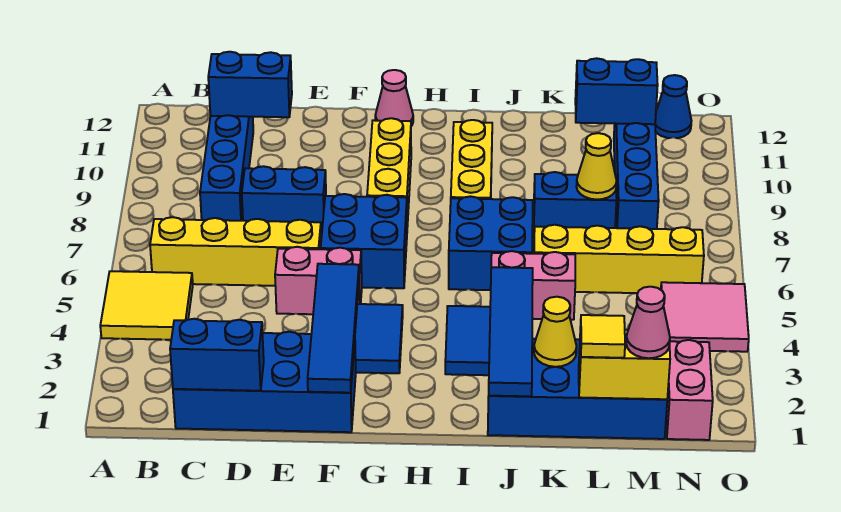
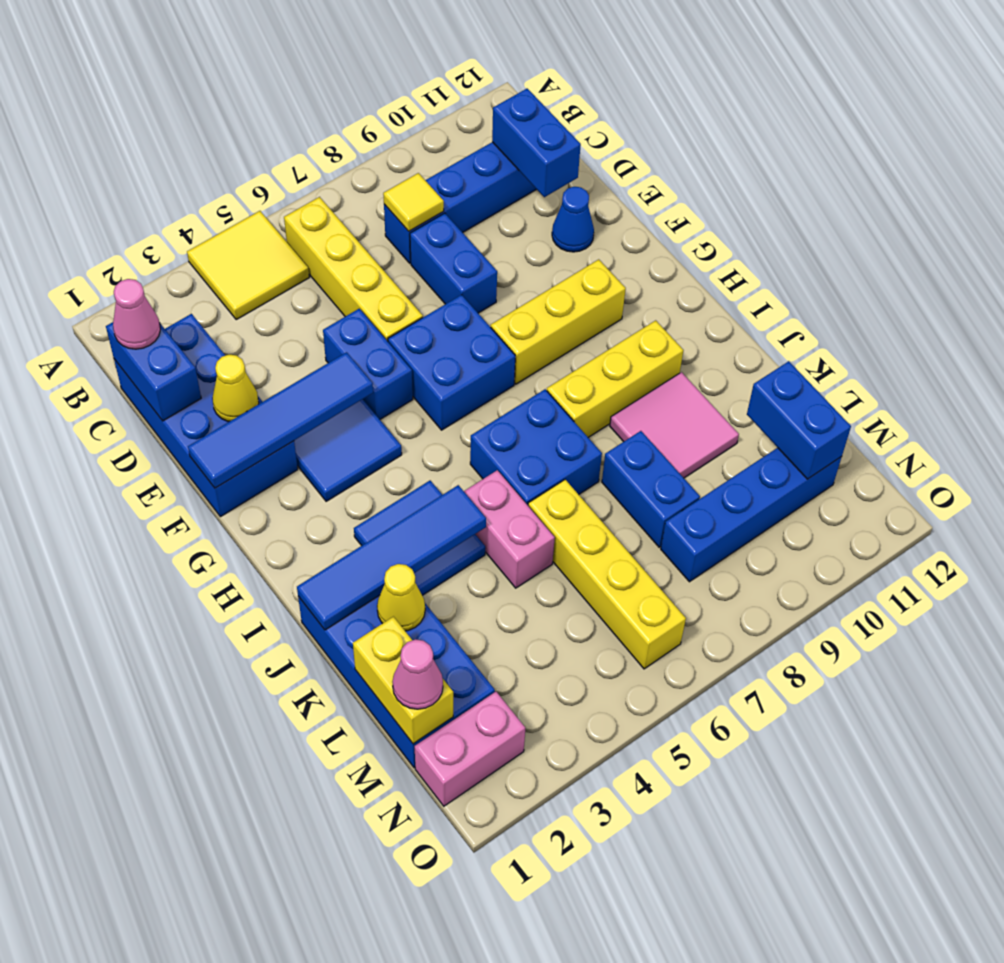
pink brick E5:F5 level 1 -> blue brick E5:F5 level 1
pink cone G12 level 1 -> pink cone C1 level 3
yellow tile L1 level 3 -> yellow tile C8 level 2
yellow cone L8 level 2 -> yellow cone E2 level 2
pink tile N4:O5 level 1 -> pink tile J9:K10 level 1
blue cone N12 level 1 -> blue cone E11 level 1

